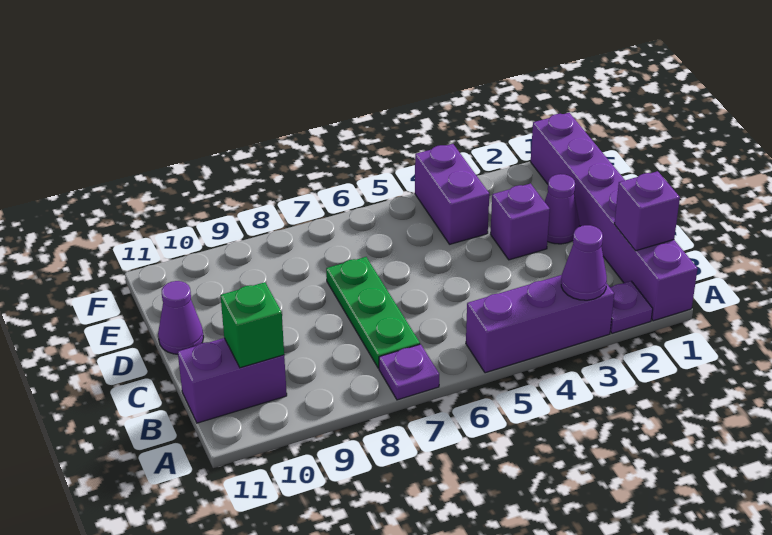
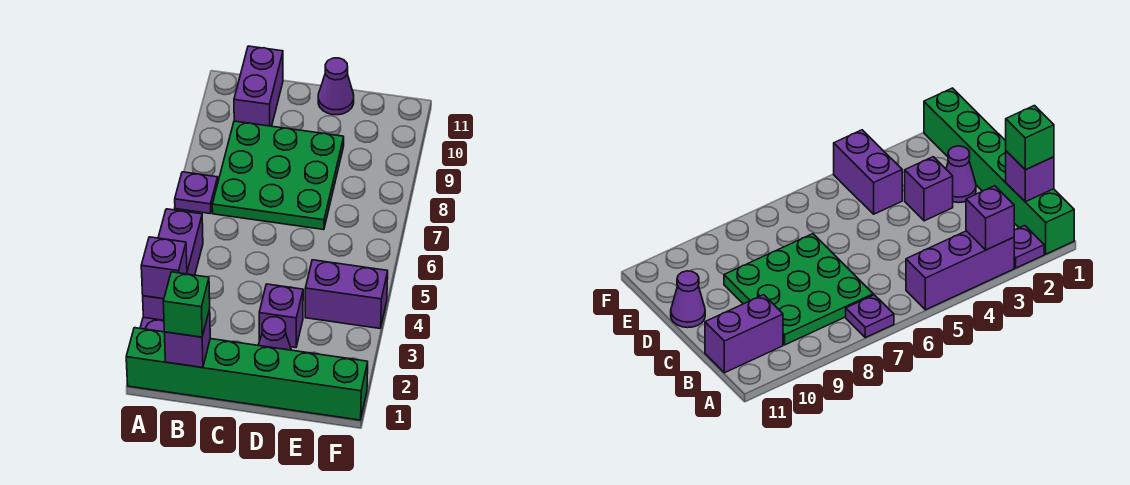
purple brick A1:F1 level 1 -> green brick A1:F1 level 1
purple cone A3 level 2 -> purple brick A3 level 2
green plate B7:D7 level 1 -> green plate B7:D9 level 1
green brick B10 level 2 -> green brick B1 level 3

